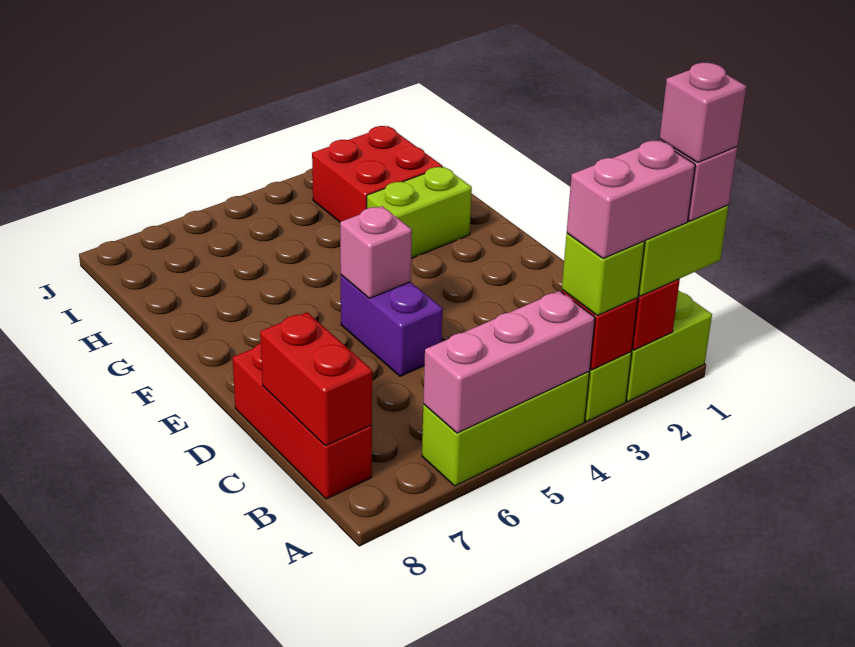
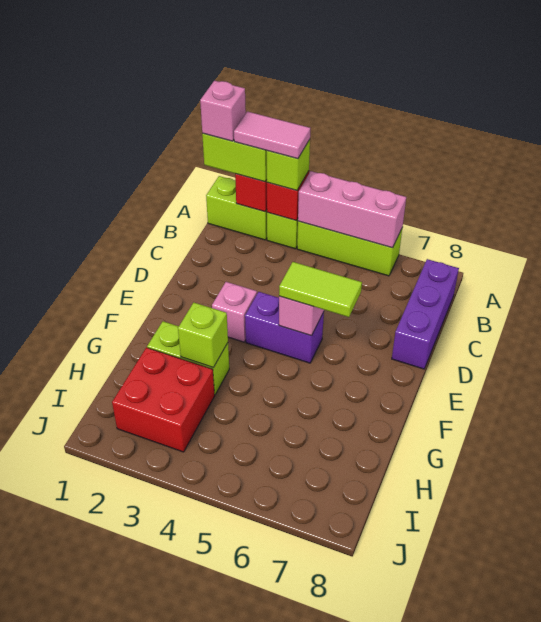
pink brick A1 level 5 -> pink brick E3 level 1
pink brick A2:A3 level 4 -> pink tile A2:A3 level 4
red brick B8:D8 level 1 -> purple brick B8:D8 level 1
red brick B8:C8 level 2 -> none
purple brick D5:E5 level 1 -> purple brick E4:E5 level 1
none -> lime tile E5:E6 level 3
none -> lime brick G3 level 2

